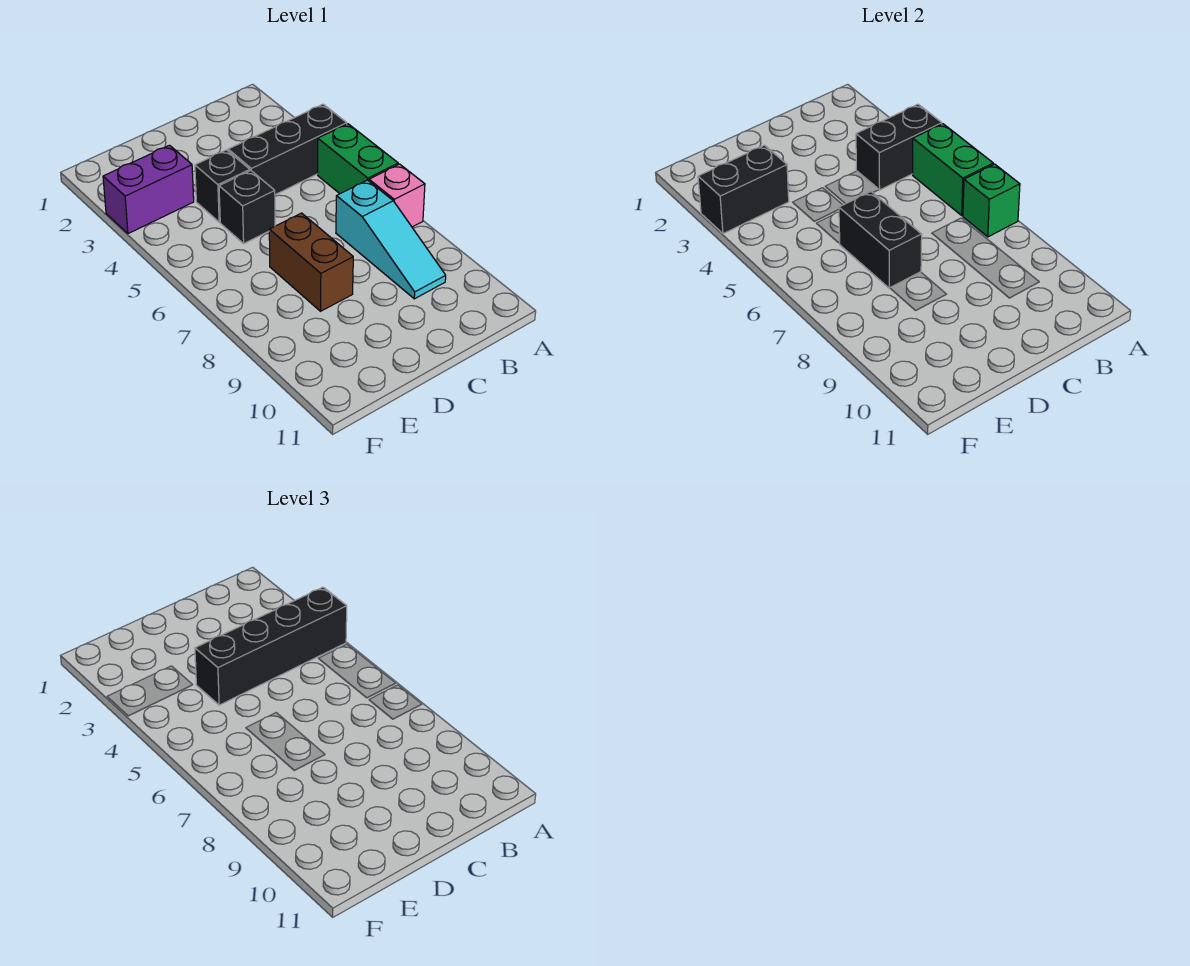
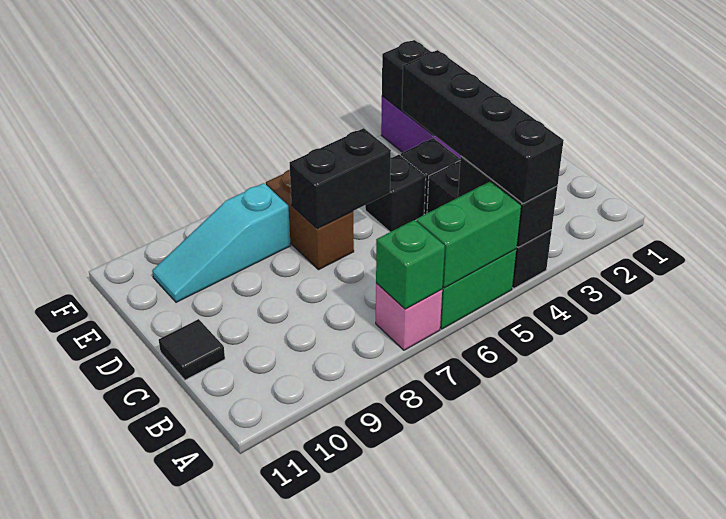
cyan slope B7:B9 level 1 top 7 -> cyan slope E8:E10 level 1 top 8
none -> black tile C11 level 1
brown brick D7:D8 level 1 -> brown brick D7:E7 level 1

